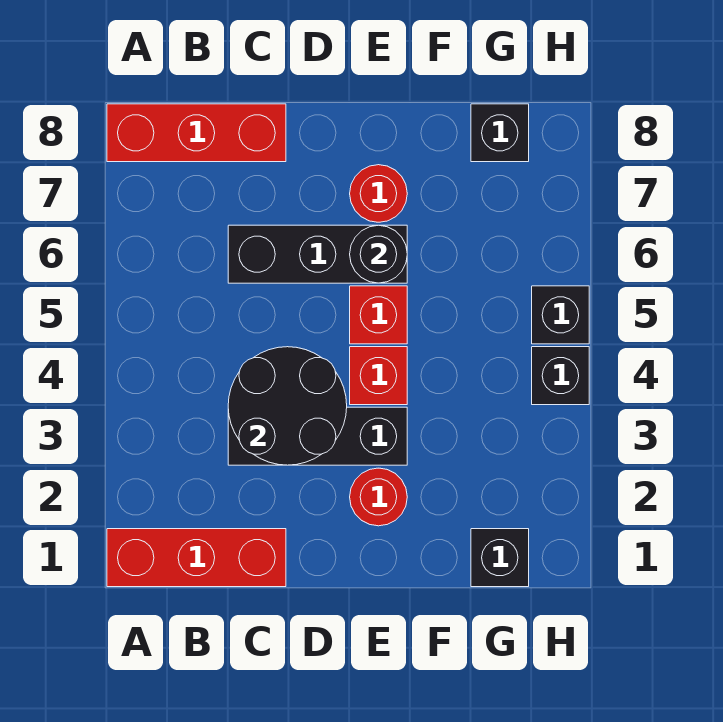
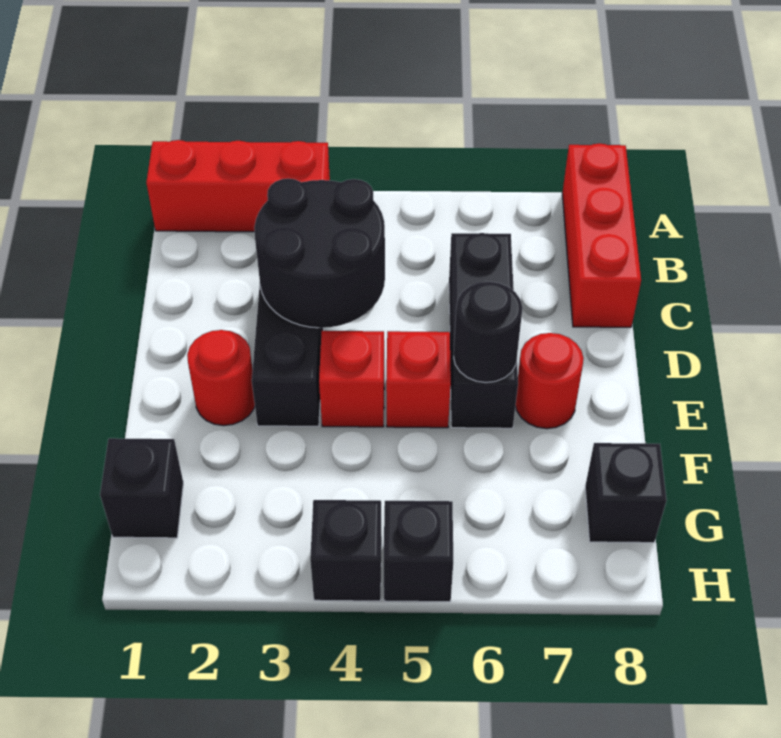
red brick A1:C1 level 1 -> red brick A1:A3 level 1

